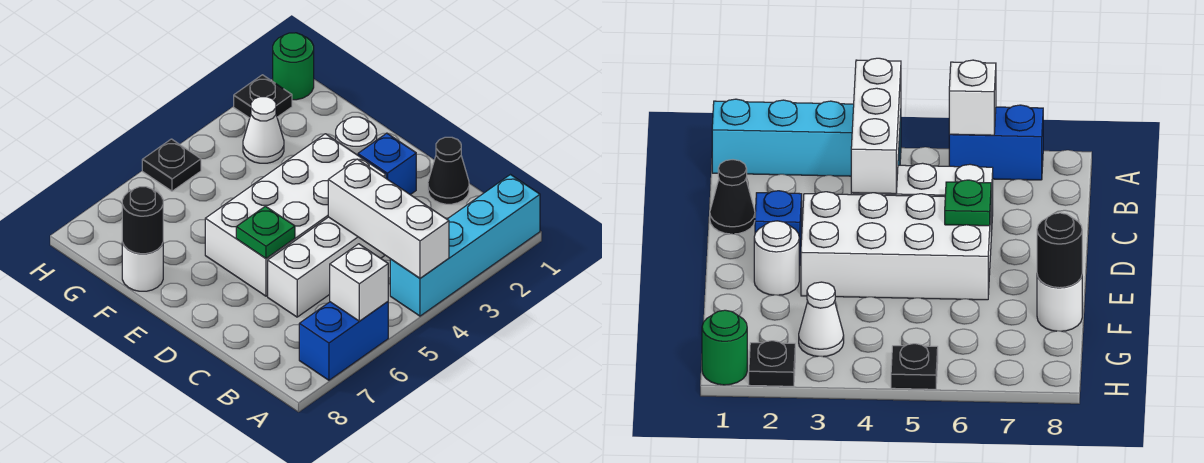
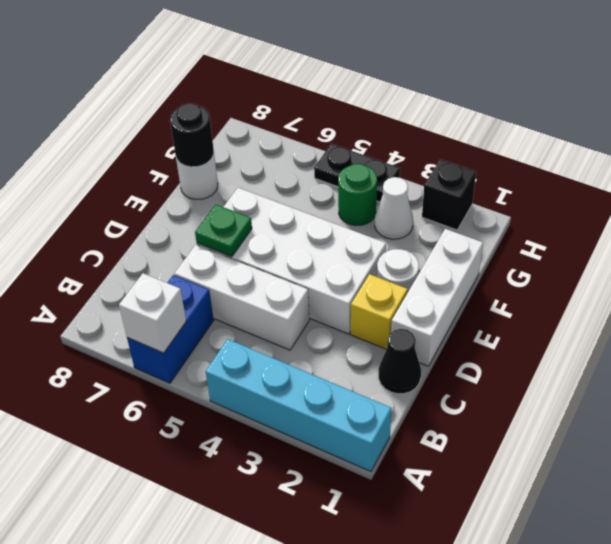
white brick A4:C4 level 2 -> white brick D1:F1 level 1
blue brick A6:A7 level 1 -> blue brick A6:B6 level 1
blue brick D2 level 1 -> yellow brick D2 level 1
green round brick H1 level 1 -> green round brick G4 level 1
black plate H2 level 1 -> black brick H2 level 1
black plate H5 level 1 -> black plate H4:H5 level 1

